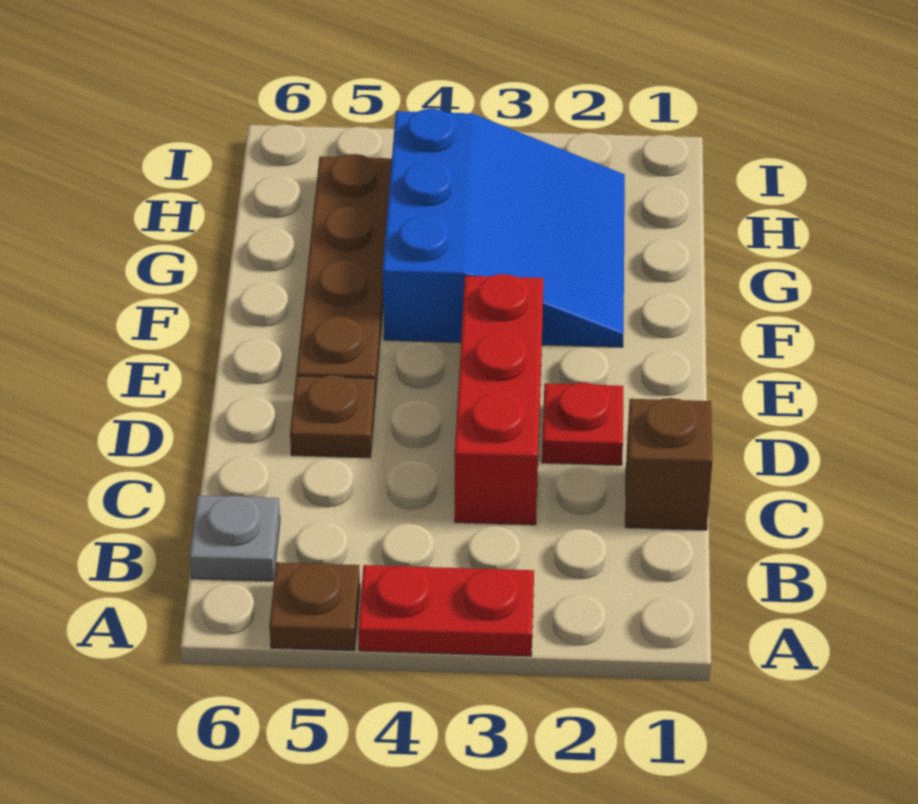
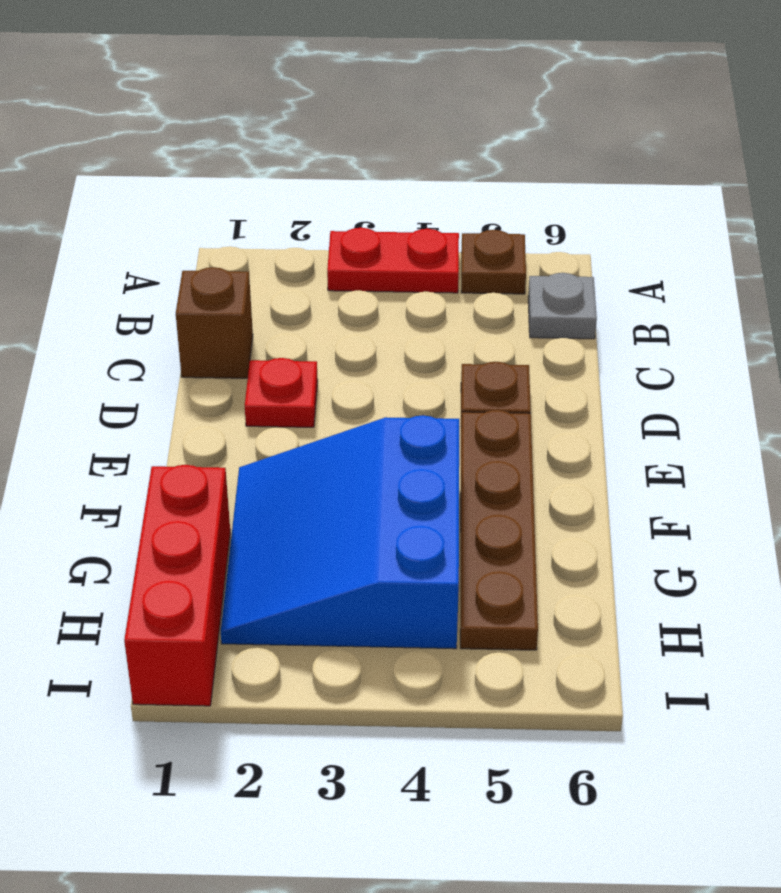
red brick C3:E3 level 1 -> red brick G1:I1 level 1

